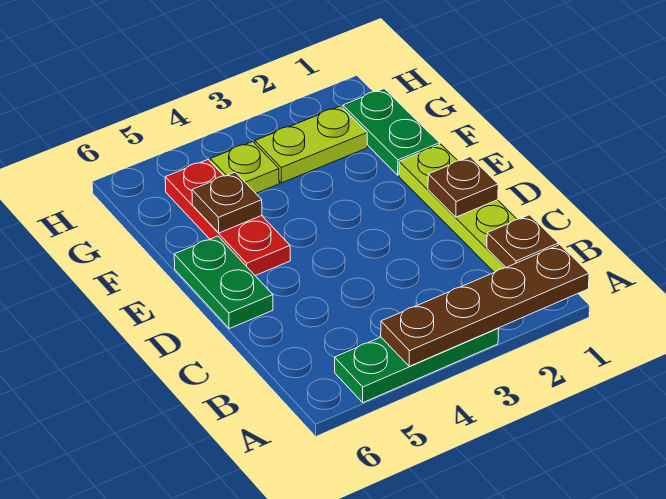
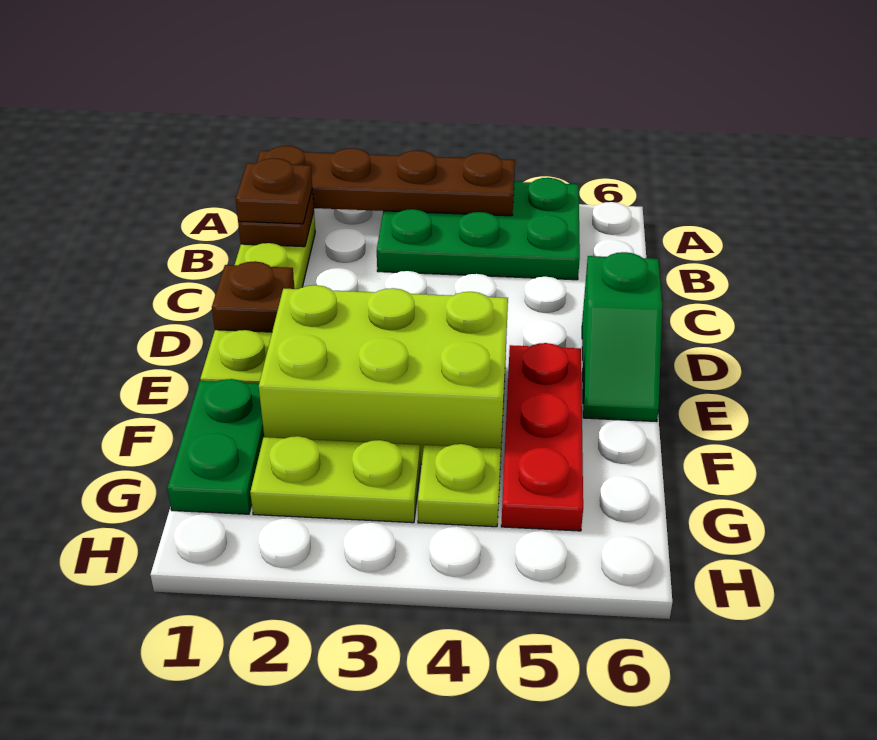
green plate A3:A5 level 1 -> green plate A3:B5 level 1
green plate D6:E6 level 1 -> green slope D6:E6 level 1 top D
none -> lime brick E2:F4 level 1
brown plate F5 level 2 -> brown plate B1 level 3

